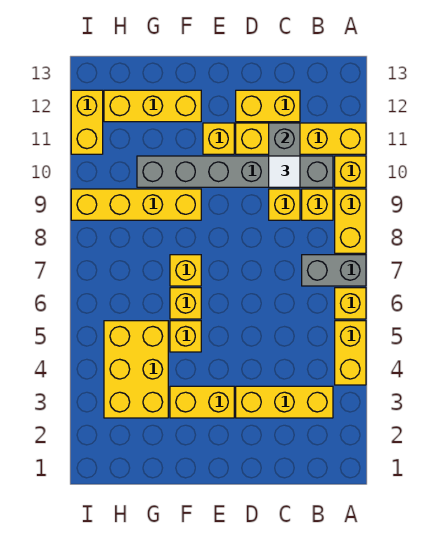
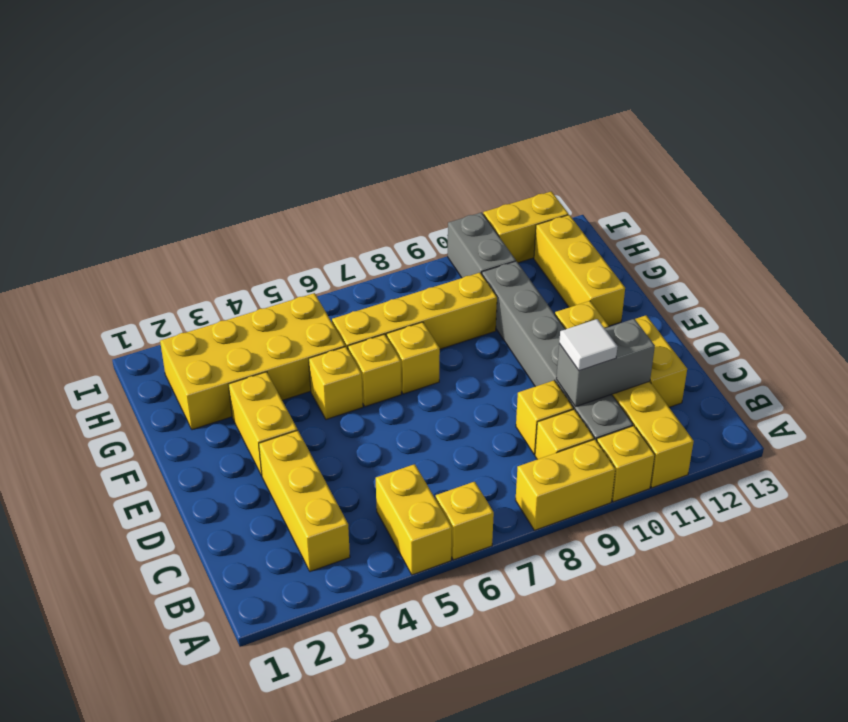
yellow brick A4:A5 level 1 -> yellow brick A5:B5 level 1
grey brick A7:B7 level 1 -> grey brick H10:I10 level 1
yellow brick F9:I9 level 1 -> yellow brick G6:G9 level 1
yellow brick G3:H5 level 1 -> yellow brick G2:H5 level 1

